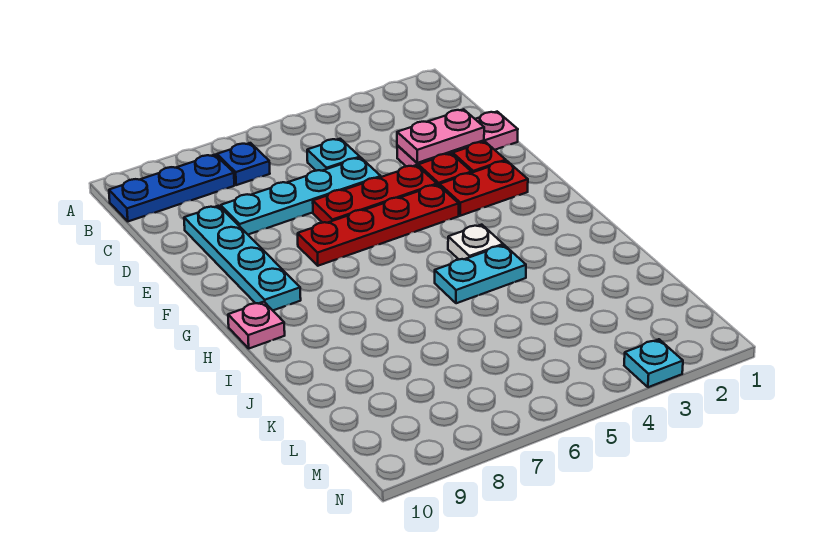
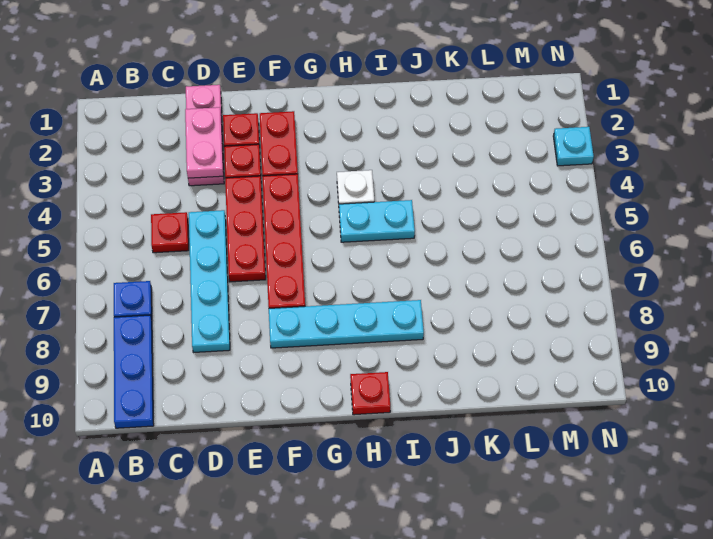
cyan plate C5 level 1 -> red plate C5 level 1
cyan plate D9:G9 level 1 -> cyan plate F8:I8 level 1
pink plate H10 level 1 -> red plate H10 level 1
cyan plate I4:I5 level 1 -> cyan plate H5:I5 level 1

